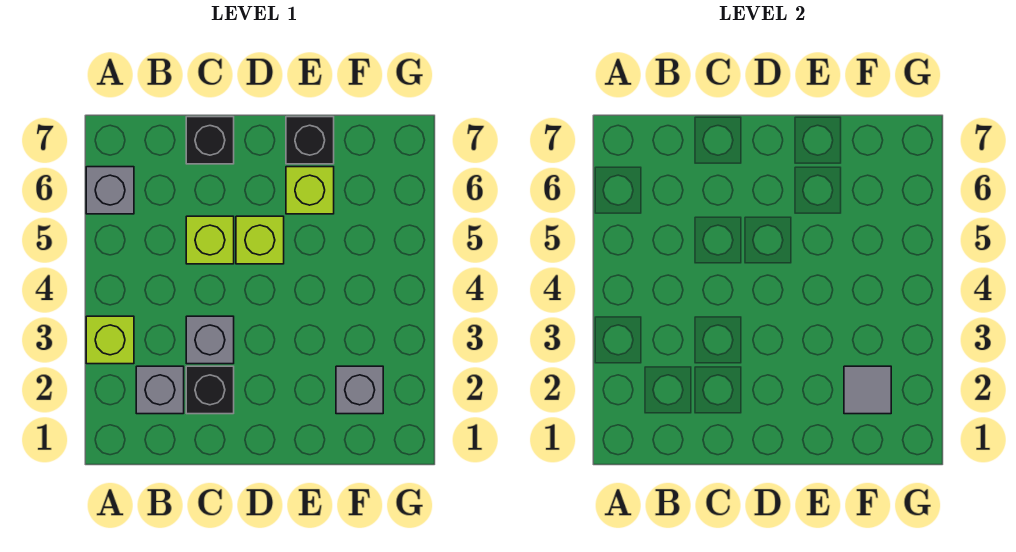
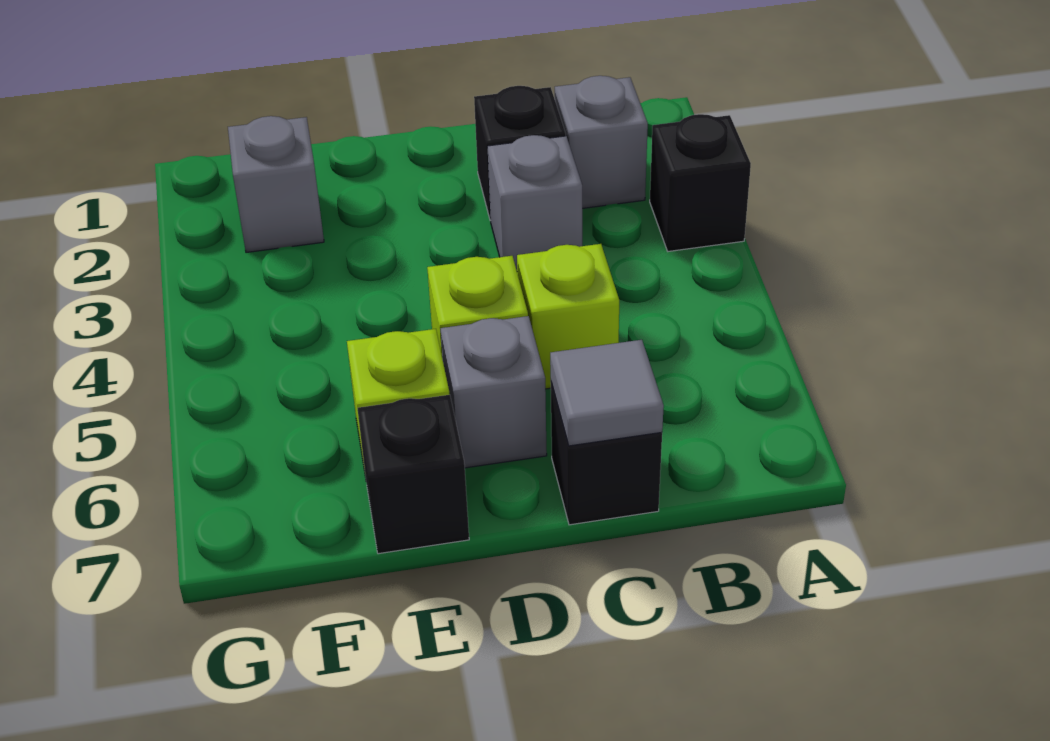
lime brick A3 level 1 -> black brick A3 level 1
grey brick A6 level 1 -> grey brick D6 level 1
grey tile F2 level 2 -> grey tile C7 level 2

